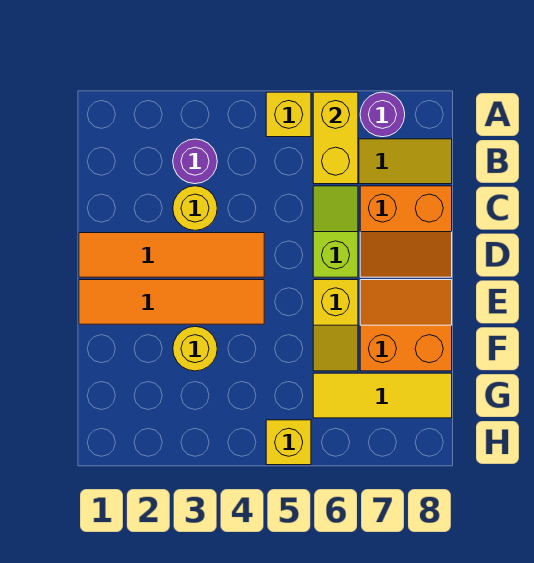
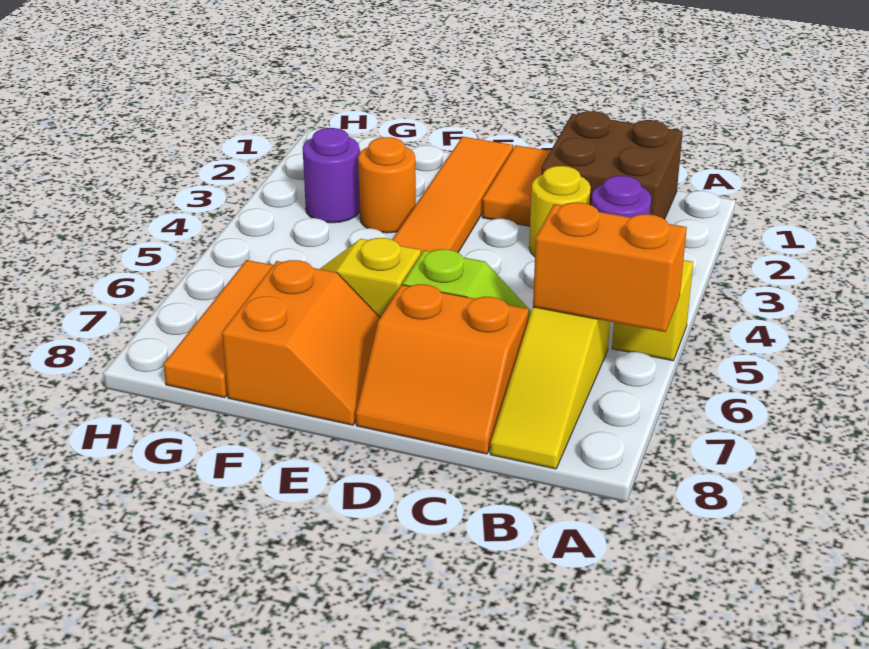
yellow brick A6:B6 level 2 -> orange brick A6:B6 level 2
purple round brick A7 level 1 -> purple round brick G3 level 1
none -> brown brick B1:C2 level 1
orange slope C7:D8 level 1 top C -> orange slope C7:D8 level 1 top 7
orange tile D1:D4 level 1 -> orange tile D1:D2 level 1
yellow round brick F3 level 1 -> orange round brick F3 level 1
yellow tile G6:G8 level 1 -> orange tile G6:G8 level 1
yellow brick H5 level 1 -> none

